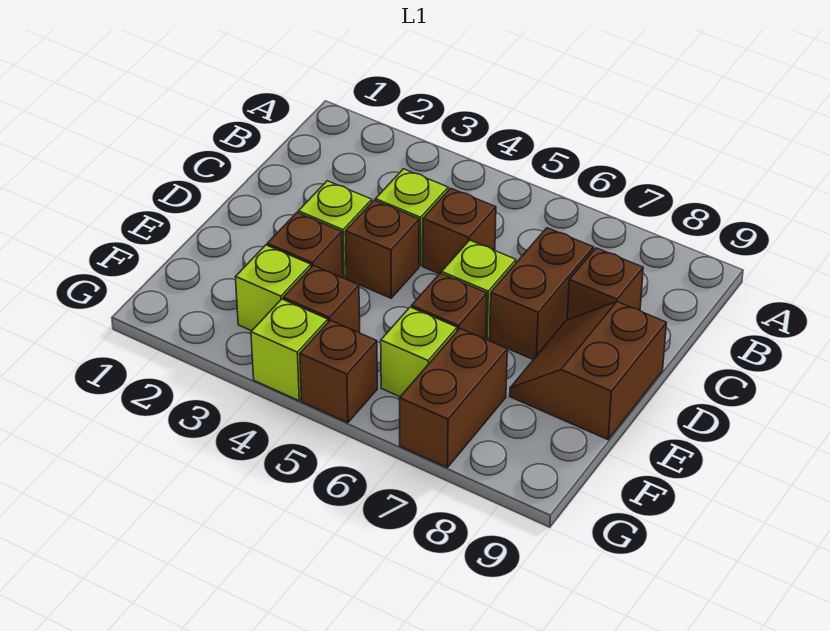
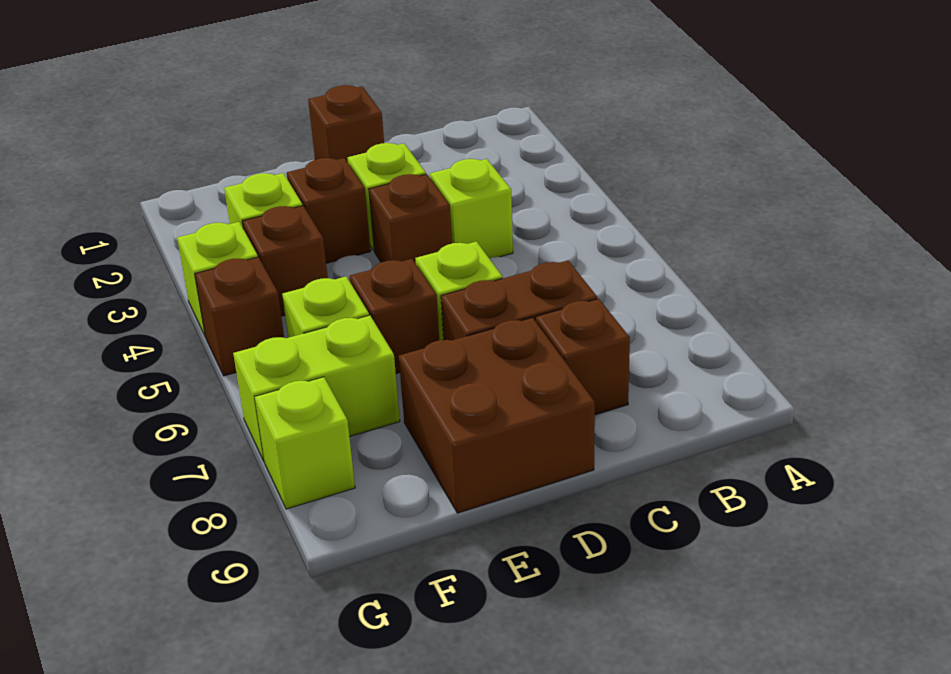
brown brick C5 level 1 -> brown brick D1 level 1
brown slope D8:E9 level 1 top 9 -> brown brick D8:E9 level 1
brown brick F7:G7 level 1 -> lime brick F7:G7 level 1
none -> lime brick G8 level 1

